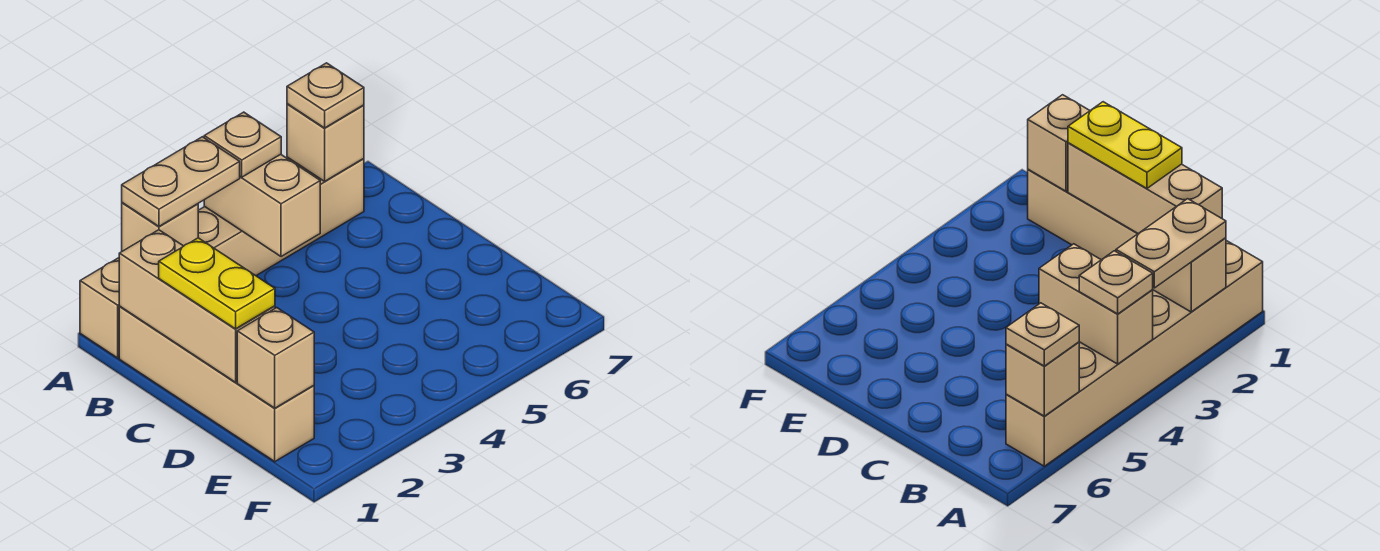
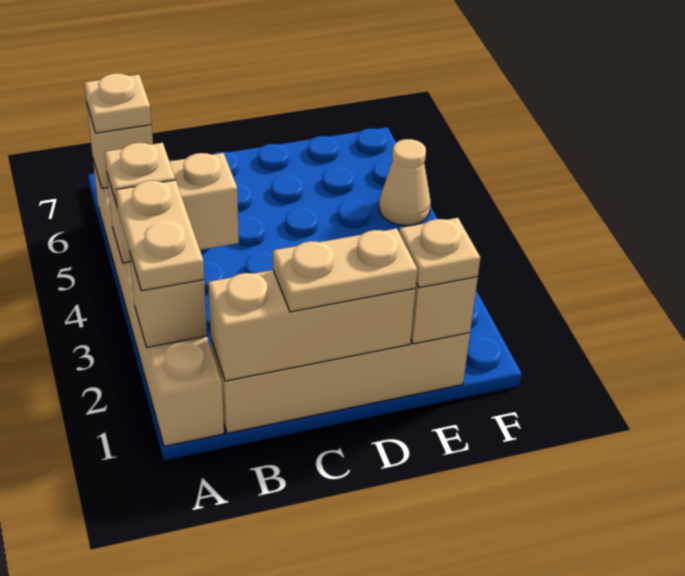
yellow plate C1:D1 level 3 -> tan plate C1:D1 level 3
none -> tan plate E1 level 3
none -> tan cone F5 level 1

